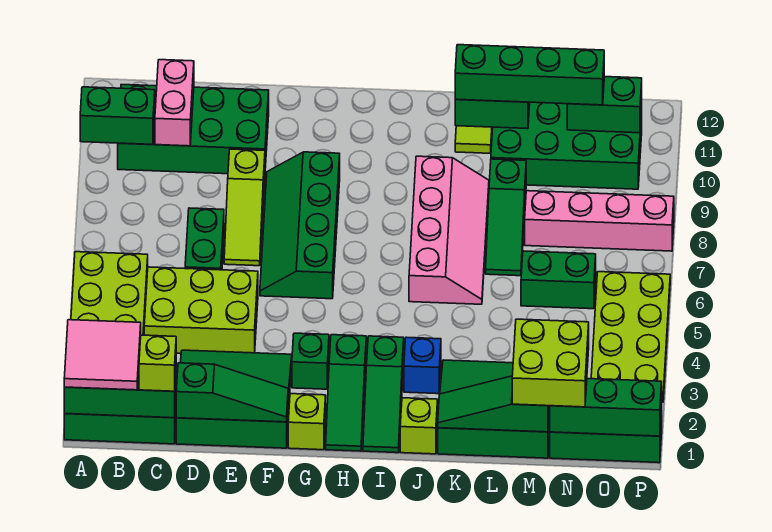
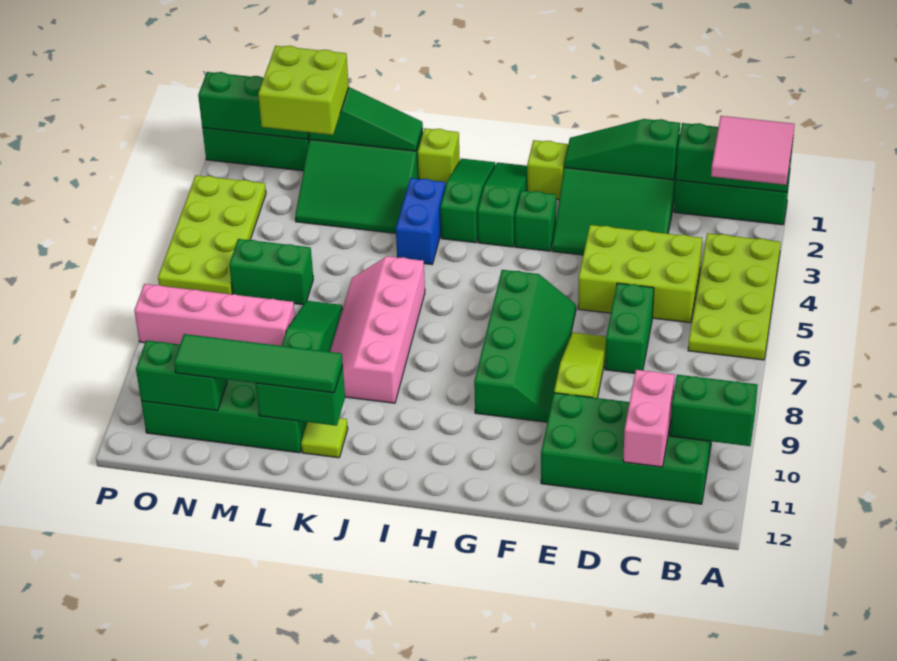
lime brick C1 level 3 -> none
blue brick J3 level 1 -> blue brick J3:J4 level 1
green brick K11:N11 level 3 -> green tile K11:N11 level 3

